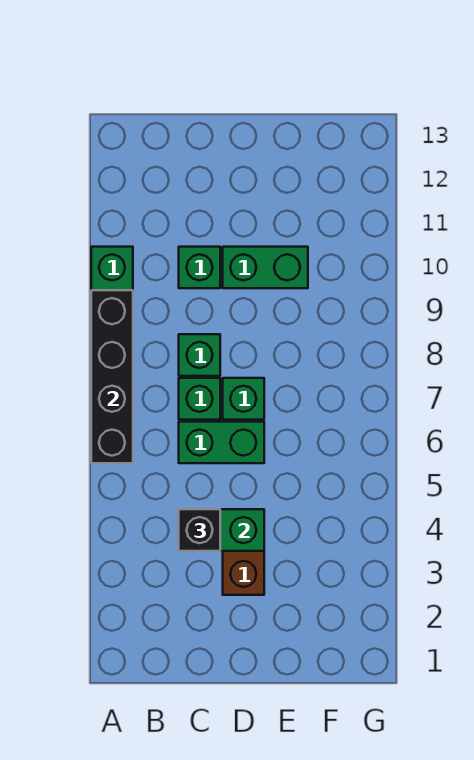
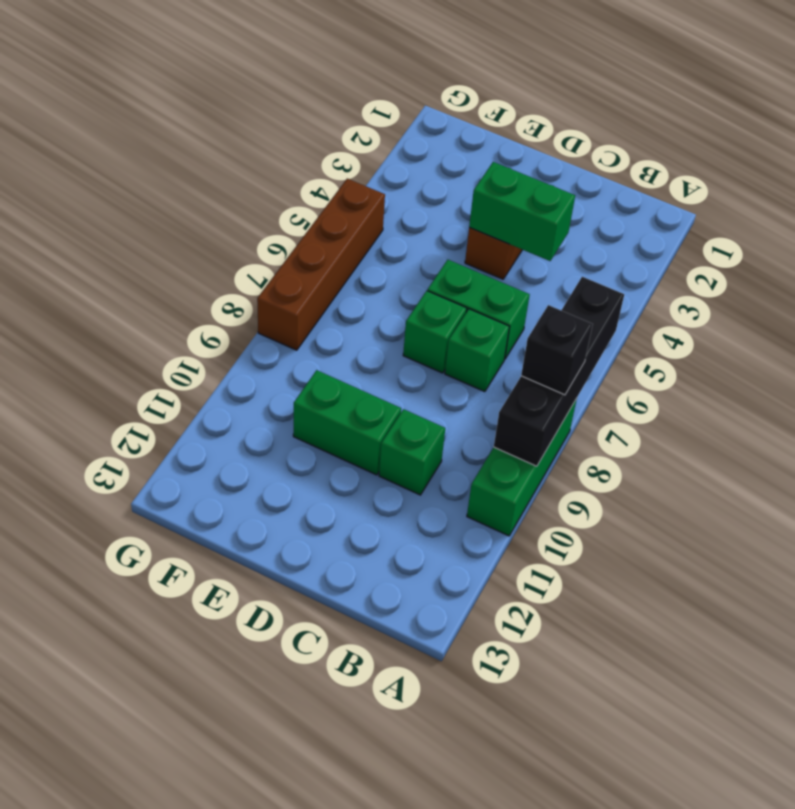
black brick C4 level 3 -> black brick A8 level 3
green brick C8 level 1 -> none
none -> brown brick G5:G8 level 1

